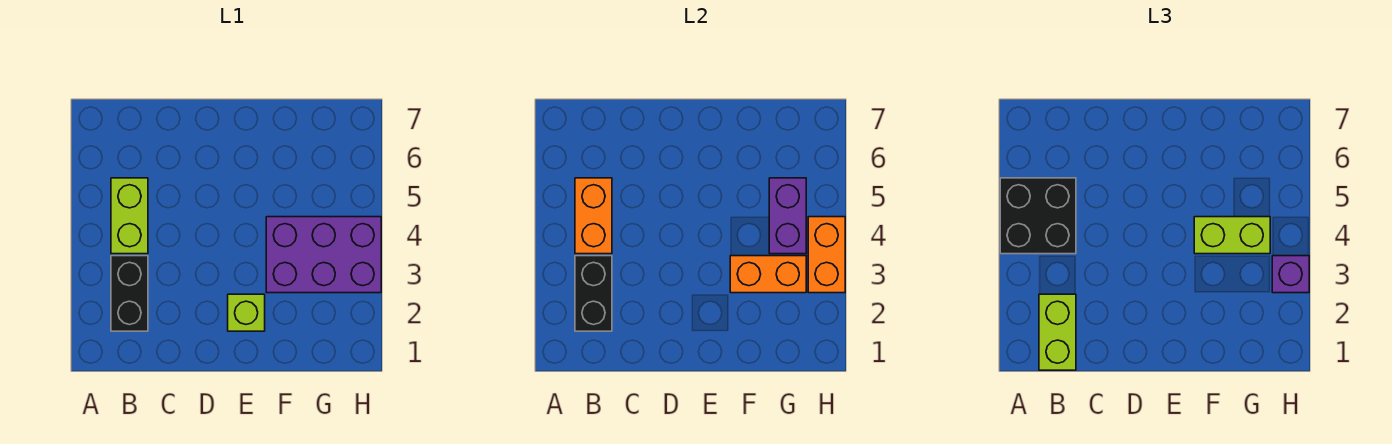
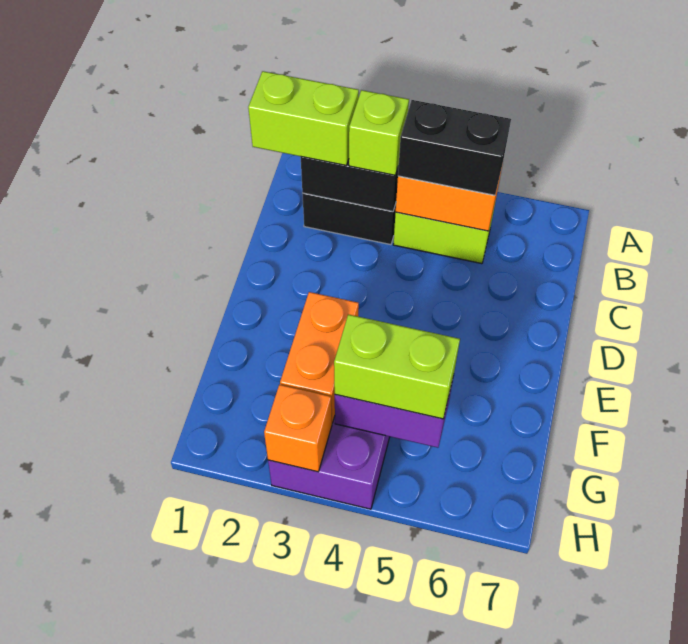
black brick A4:B5 level 3 -> black brick B4:B5 level 3
lime brick E2 level 1 -> lime brick B3 level 3
lime brick F4:G4 level 3 -> lime brick G4:G5 level 3
orange brick H3:H4 level 2 -> orange brick H3 level 2
purple brick H3 level 3 -> none

